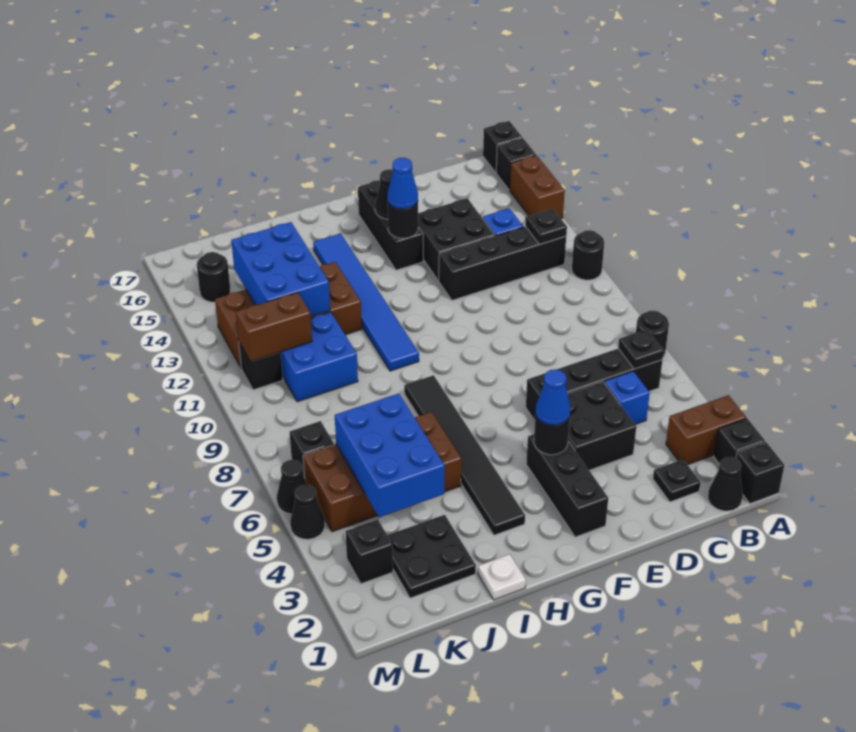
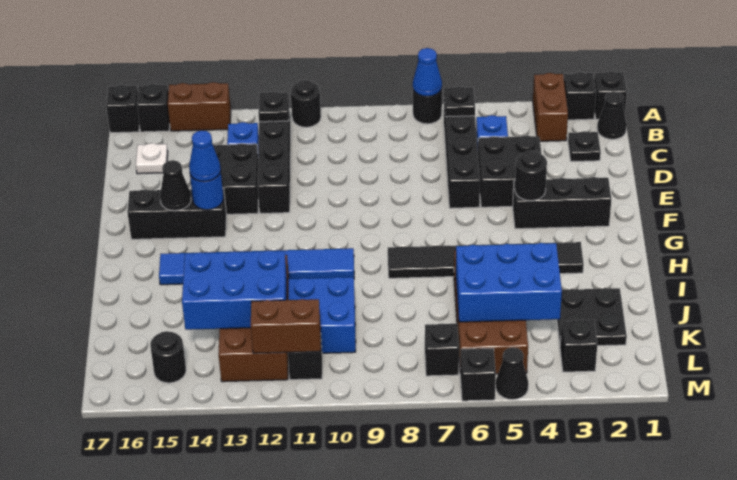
blue cone F4 level 3 -> blue cone A7 level 2
black round brick F14 level 2 -> blue round brick F14 level 2
white plate I1 level 1 -> white plate C16 level 1
brown brick K11:L11 level 2 -> brown brick L11:L12 level 2
black cone M6 level 1 -> black brick M6 level 1

